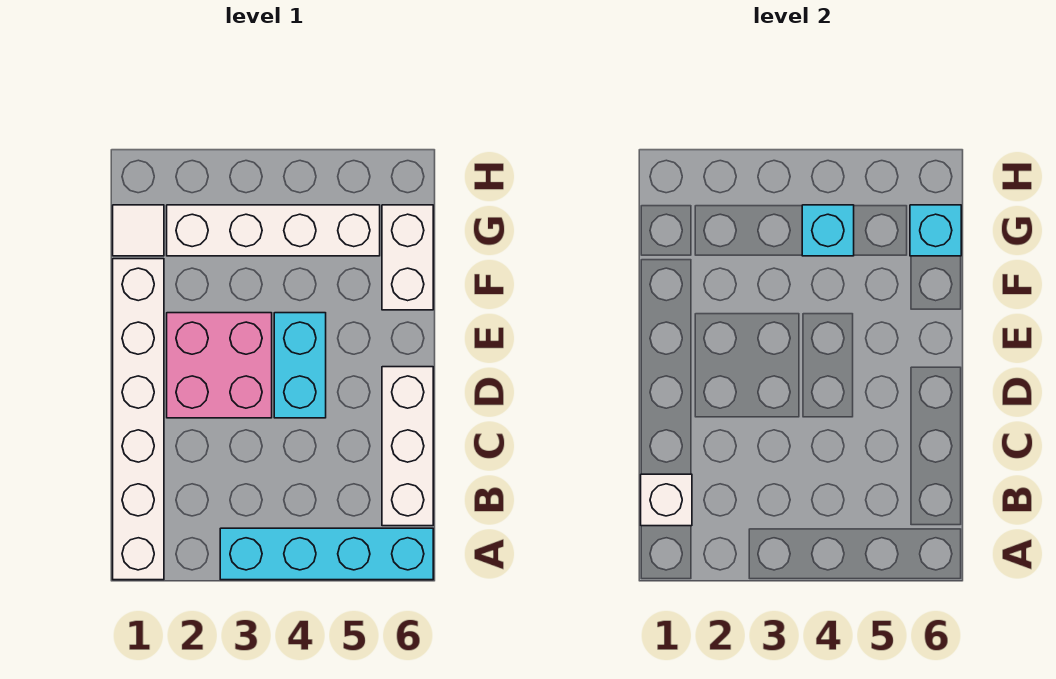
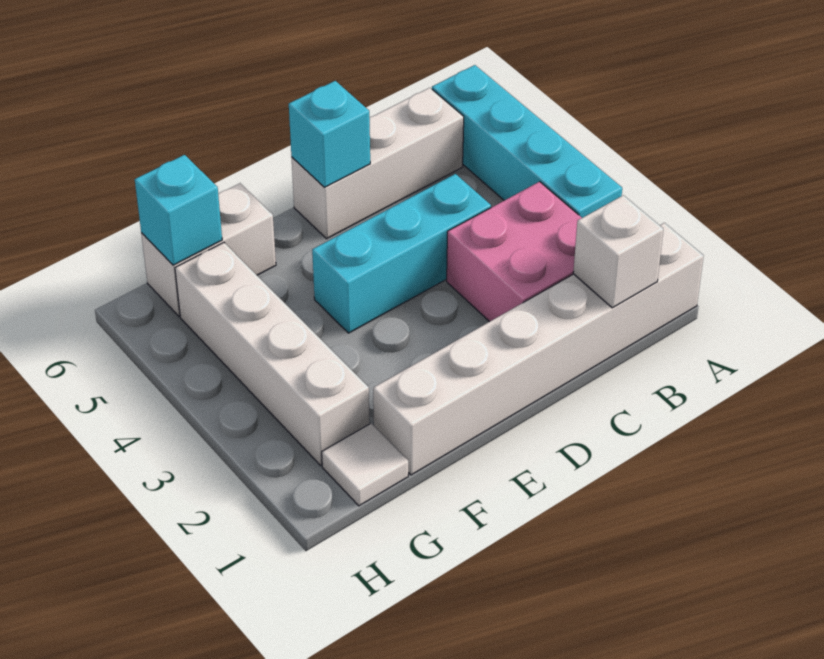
pink brick D2:E3 level 1 -> pink brick B2:C3 level 1
cyan brick D4:E4 level 1 -> cyan brick C4:E4 level 1
cyan brick G4 level 2 -> cyan brick D6 level 2

